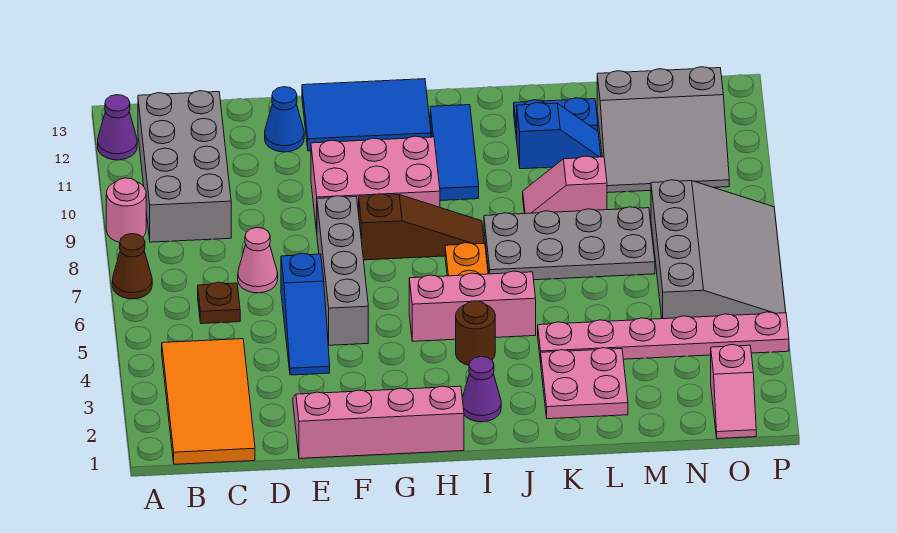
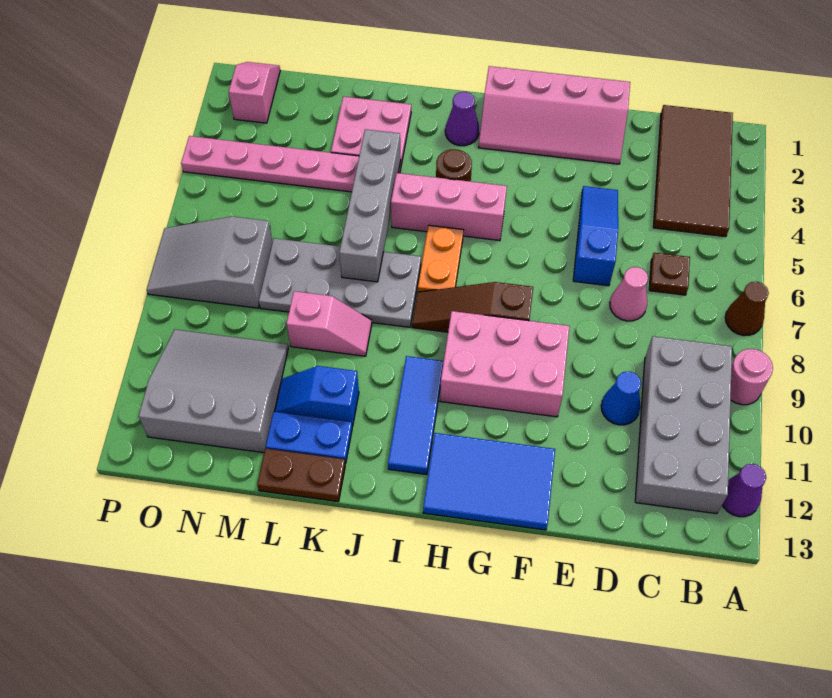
orange tile B1:C4 level 1 -> brown tile B1:C4 level 1
blue cone E12 level 1 -> blue cone D10 level 1
grey brick F5:F8 level 1 -> grey brick K4:K7 level 2
none -> brown plate K13:L13 level 1
grey slope N5:P8 level 1 top N -> grey slope N7:P8 level 1 top N

